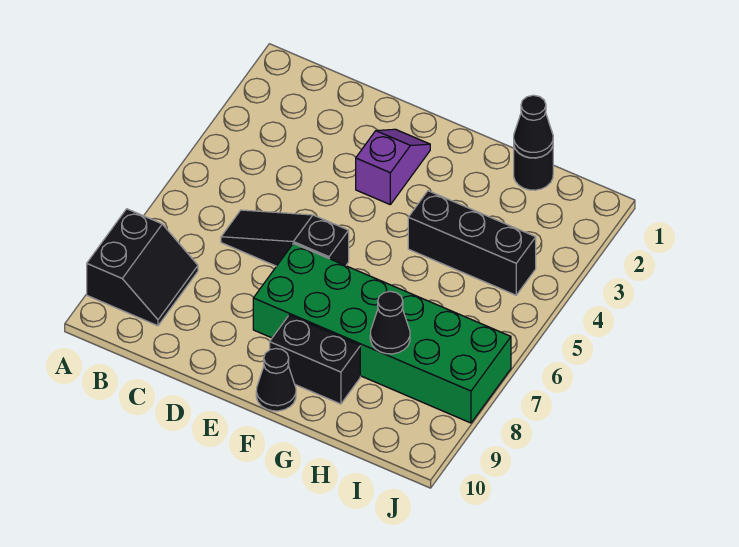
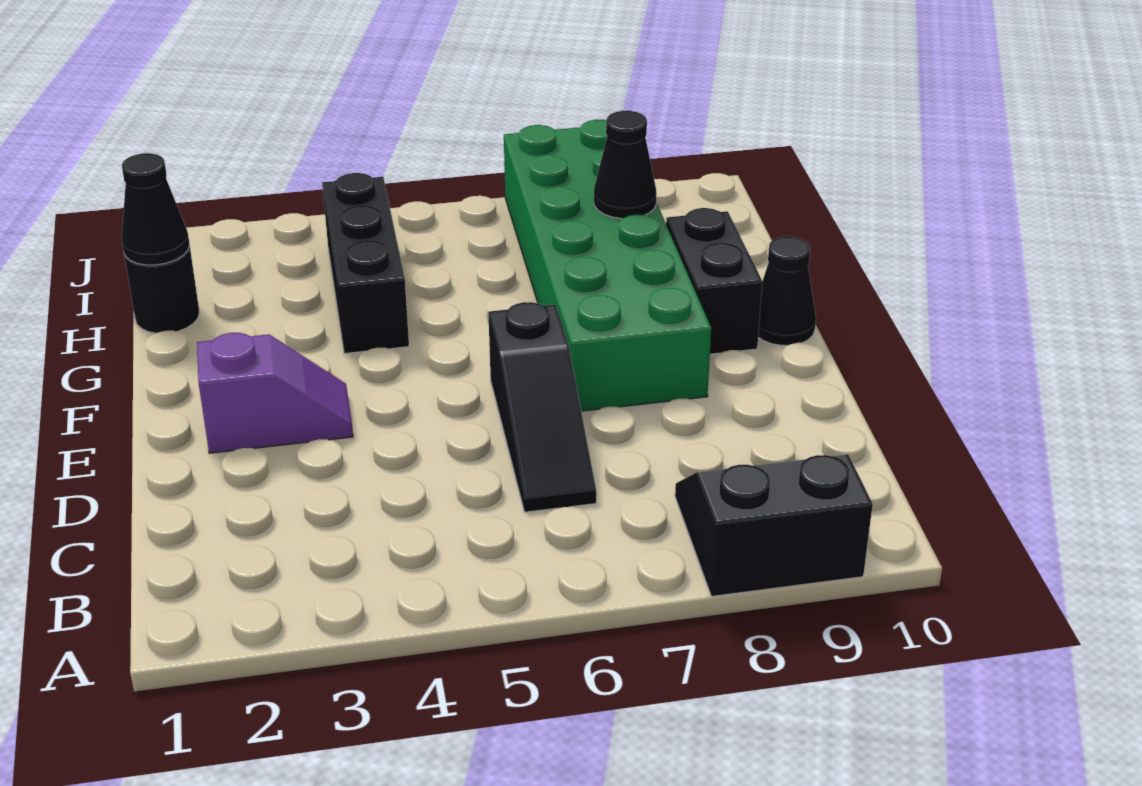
purple slope E2:E3 level 1 top 3 -> purple slope E2:E3 level 1 top 2

